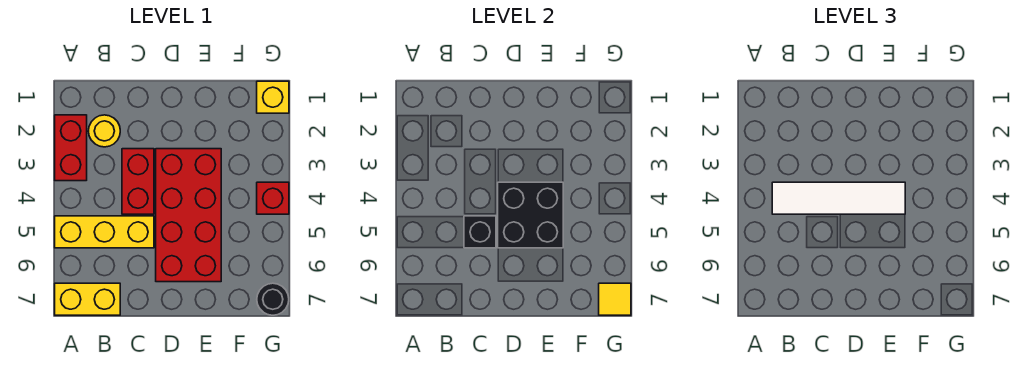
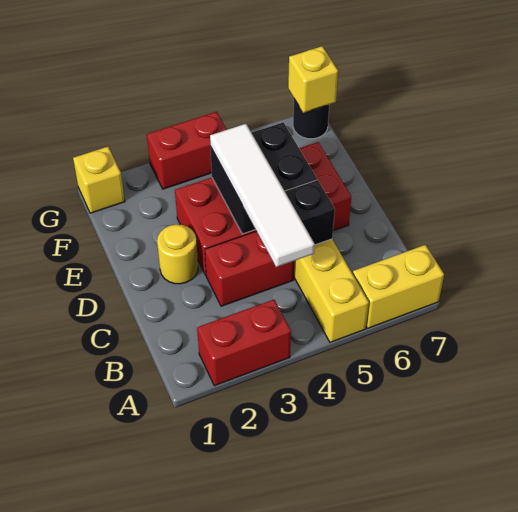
yellow brick A7:B7 level 1 -> yellow brick A6:A7 level 1
yellow round brick B2 level 1 -> yellow round brick D2 level 1
red brick G4 level 1 -> red brick G3:G4 level 1
yellow tile G7 level 2 -> yellow brick G7 level 2

